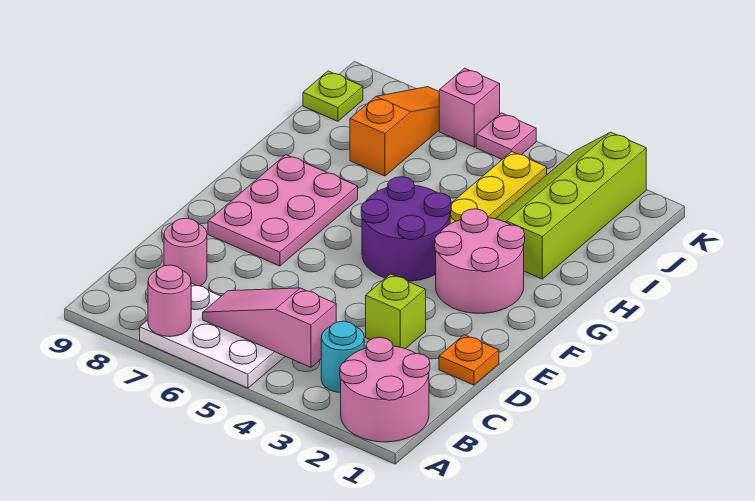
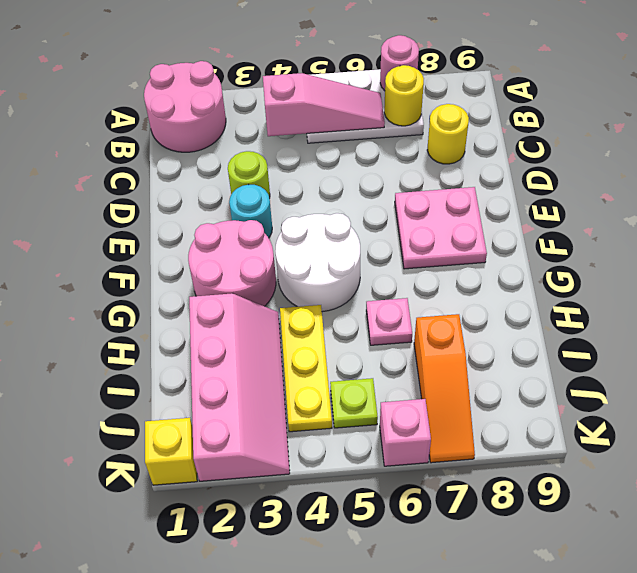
cyan round brick B3 level 1 -> cyan round brick E3 level 1
none -> yellow round brick B7 level 2
pink round brick C8 level 1 -> yellow round brick C8 level 1
orange plate D1 level 1 -> none
lime brick D3 level 1 -> lime round brick D3 level 1
pink plate E7:G8 level 1 -> pink plate E7:F8 level 1
purple round brick F4:G5 level 1 -> white round brick F4:G5 level 1
lime slope H2:K3 level 1 top 2 -> pink slope H2:K3 level 1 top 2
lime plate J9 level 1 -> lime plate J5 level 1
none -> yellow brick K1 level 1
pink plate K5 level 1 -> pink plate H6 level 1

